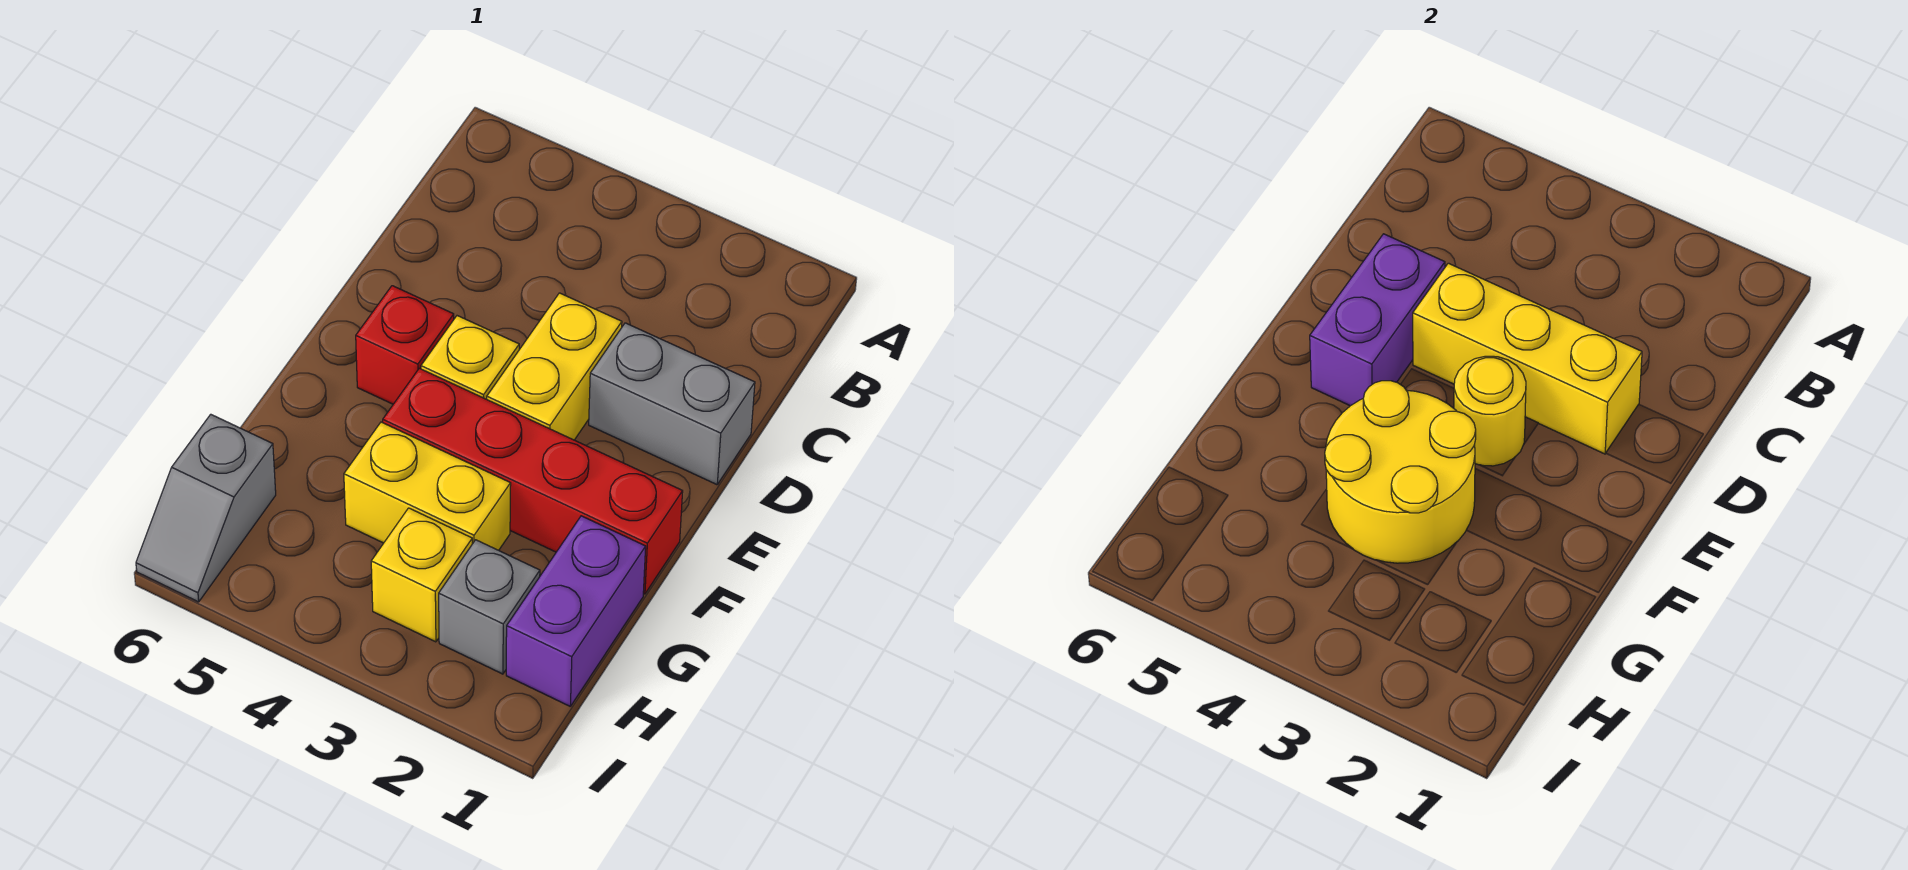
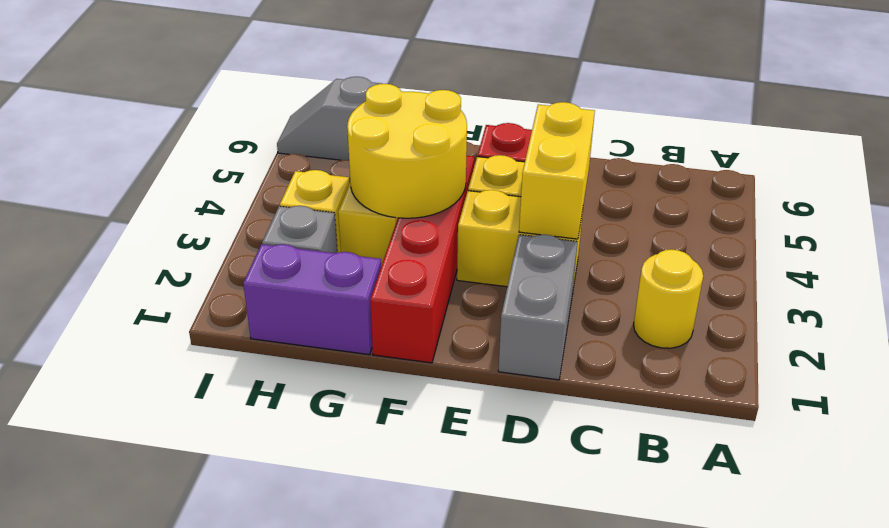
yellow brick D2:D4 level 2 -> yellow brick D3:D4 level 2
purple brick D5:E5 level 2 -> none
yellow round brick E3 level 2 -> yellow round brick B2 level 1

